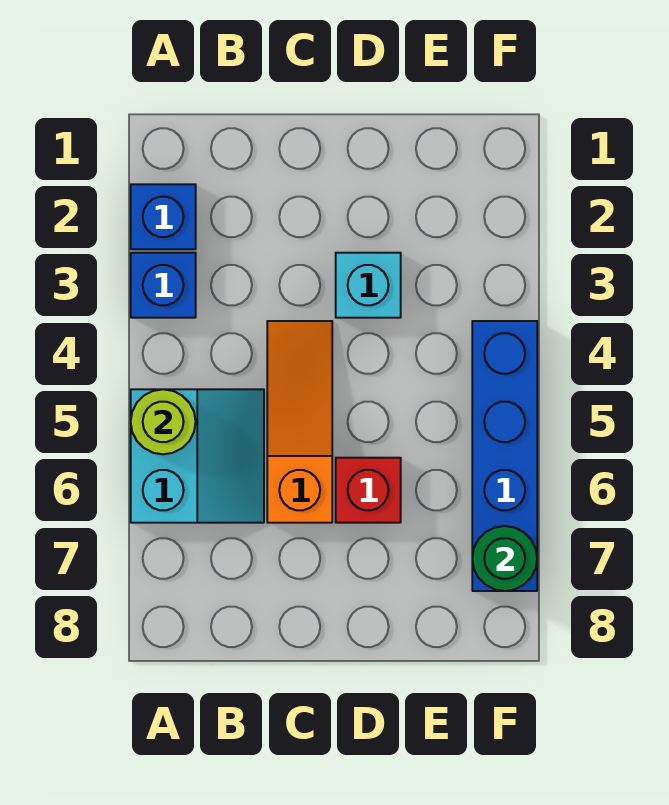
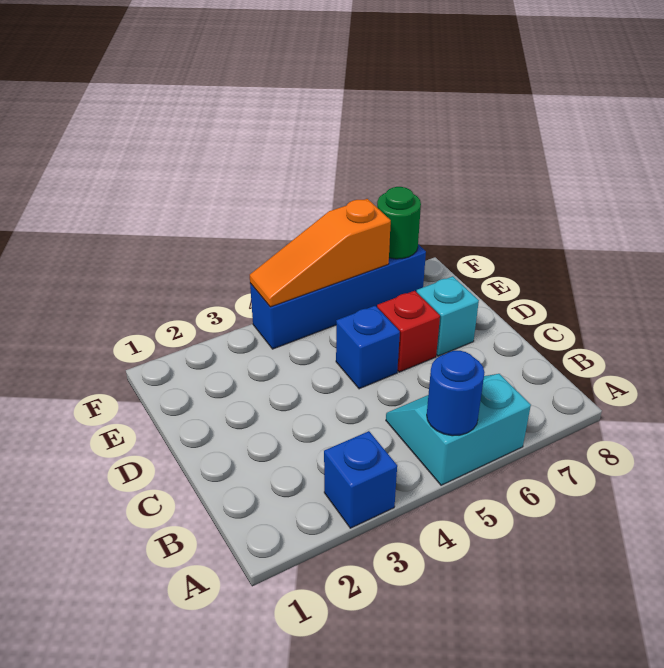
blue brick A2 level 1 -> blue brick D5 level 1
lime round brick A5 level 2 -> blue round brick A5 level 2
orange slope C4:C6 level 1 top 6 -> orange slope F4:F6 level 2 top 6
cyan brick D3 level 1 -> cyan brick D7 level 1

